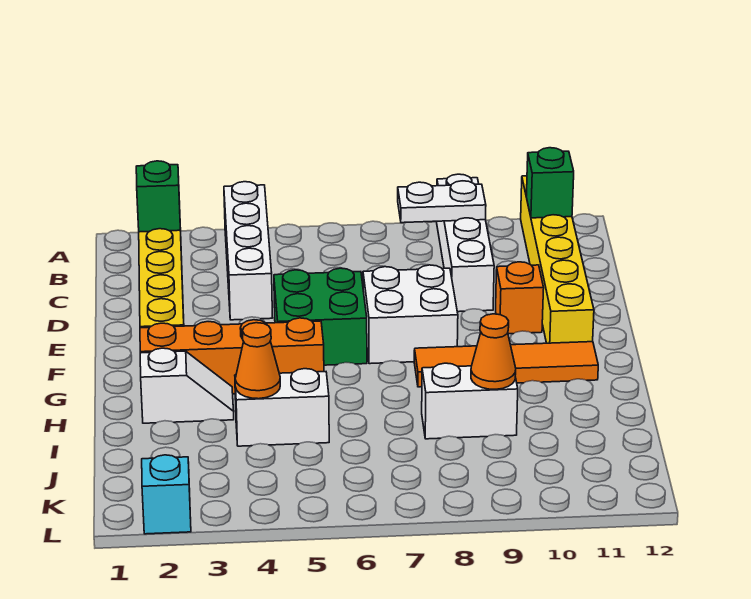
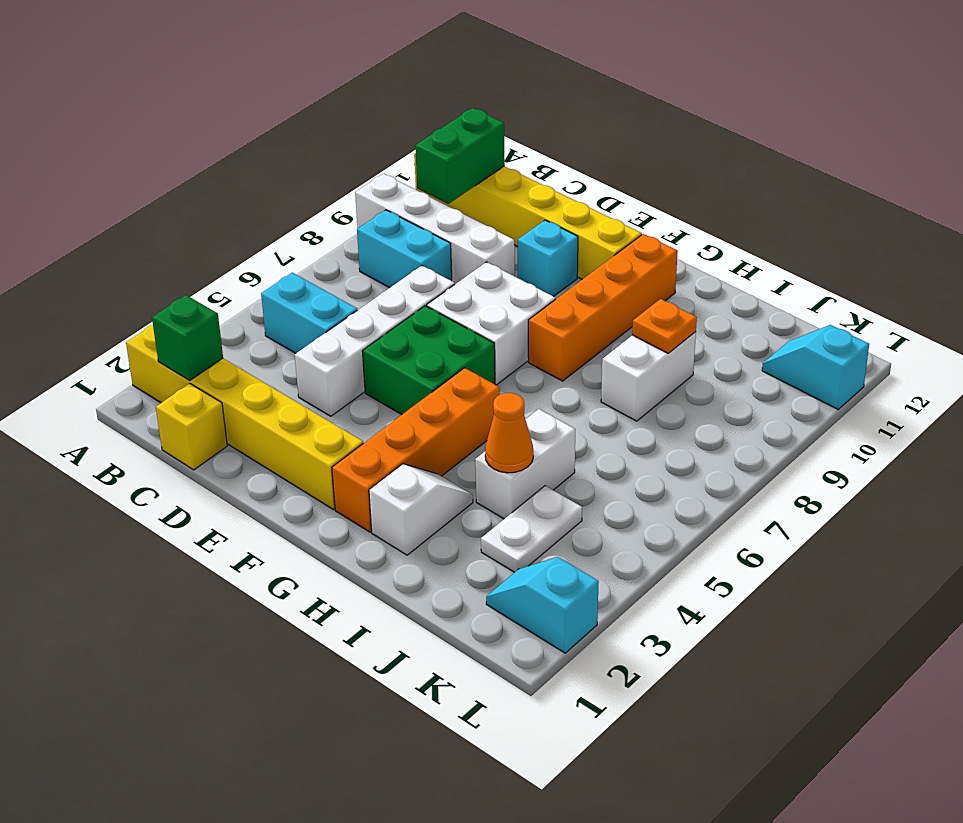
white brick A4:D4 level 1 -> white brick D4:D7 level 1
none -> cyan brick B5:C5 level 1
none -> cyan brick B8:C8 level 1
white plate B8:B9 level 2 -> white plate J3:J4 level 1
green brick B11 level 2 -> green brick B10:B11 level 2
none -> yellow brick C1 level 1
orange brick E10 level 1 -> cyan brick E10 level 1
orange tile G8:G11 level 1 -> orange brick G8:G11 level 1
orange cone I9 level 2 -> orange plate I9 level 2
none -> cyan slope K11:L11 level 1 top L

